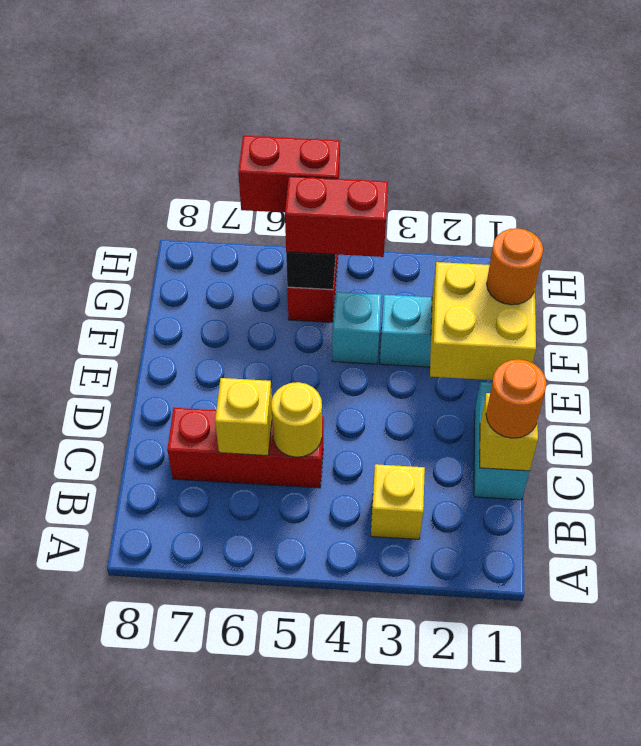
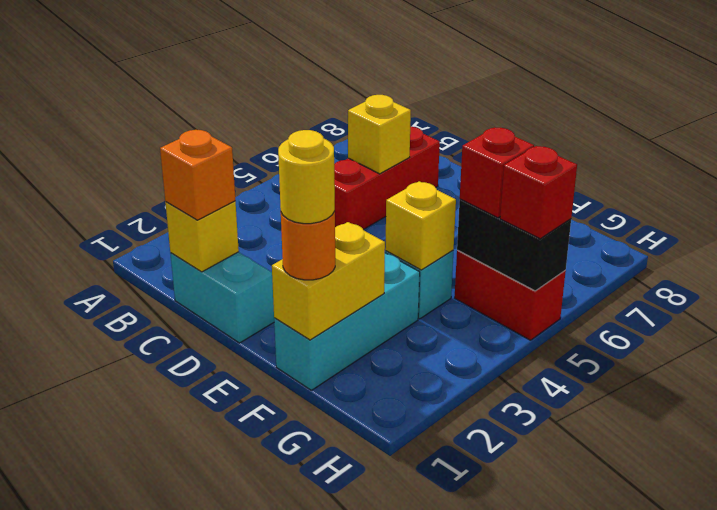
yellow brick B3 level 1 -> yellow brick F4 level 2
orange round brick C1 level 3 -> orange brick C1 level 3
yellow round brick C5 level 2 -> yellow round brick F1 level 4
yellow brick E1:F2 level 2 -> yellow brick F1:F2 level 2
red brick G4:G5 level 3 -> red brick G5 level 3
red brick H5:H6 level 3 -> red brick H5 level 3

